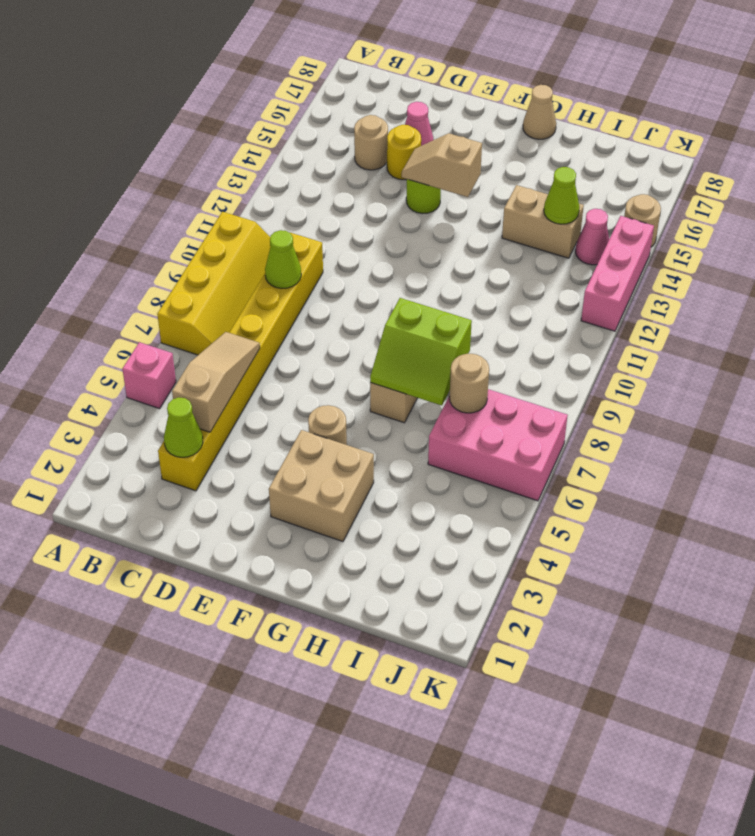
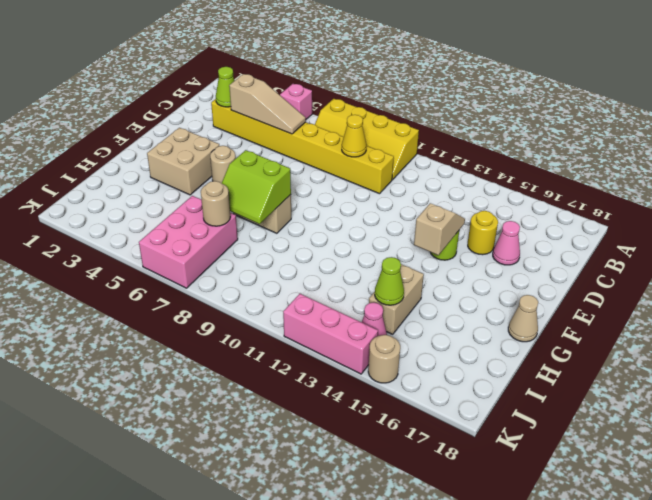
lime cone C9 level 2 -> yellow cone C9 level 2
tan round brick C15 level 1 -> none
lime slope G7:H8 level 2 top 8 -> lime slope G7:H8 level 2 top G

